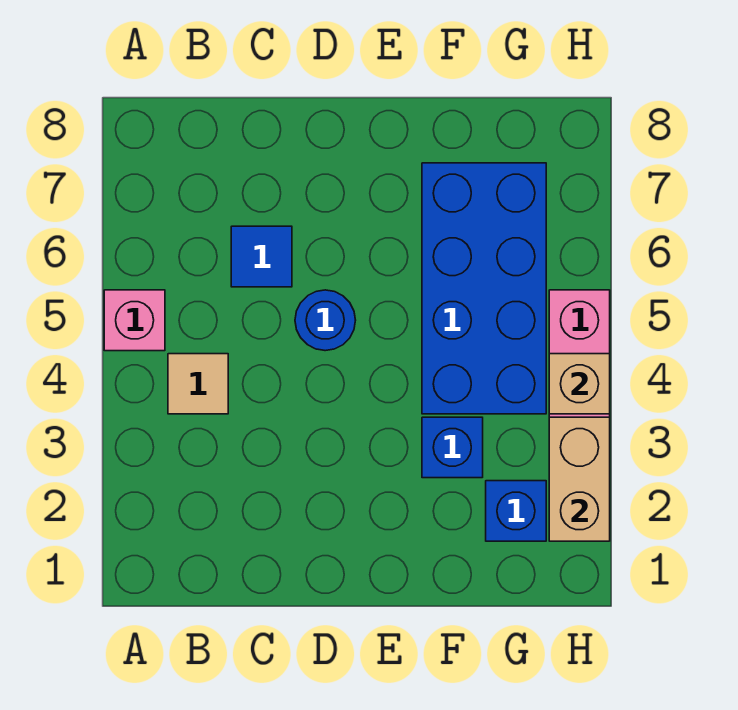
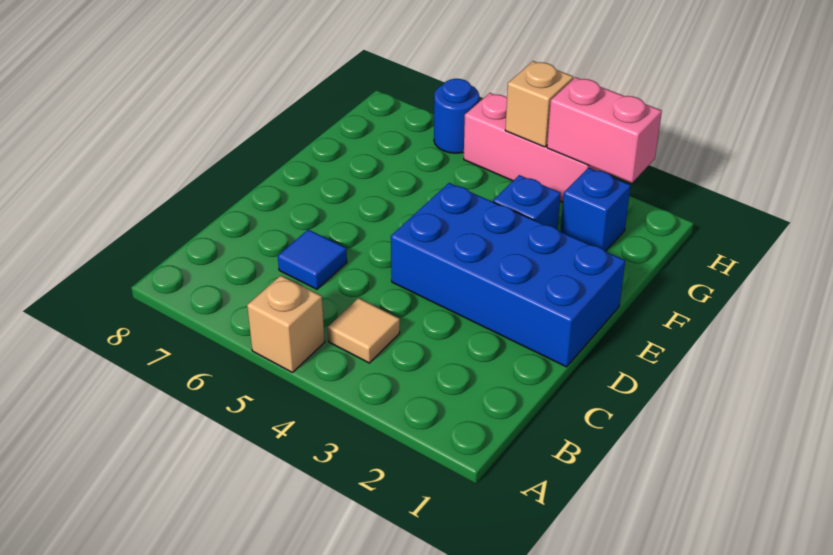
pink brick A5 level 1 -> tan brick A5 level 1
blue round brick D5 level 1 -> blue round brick H6 level 1
blue brick F4:G7 level 1 -> blue brick D1:E4 level 1
tan brick H2:H3 level 2 -> pink brick H2:H3 level 2

